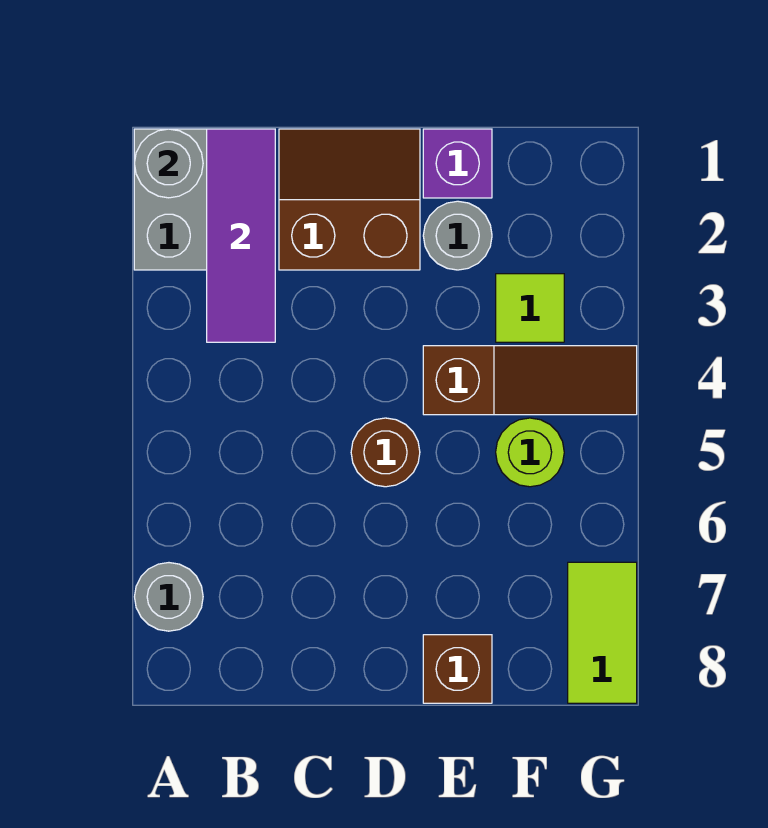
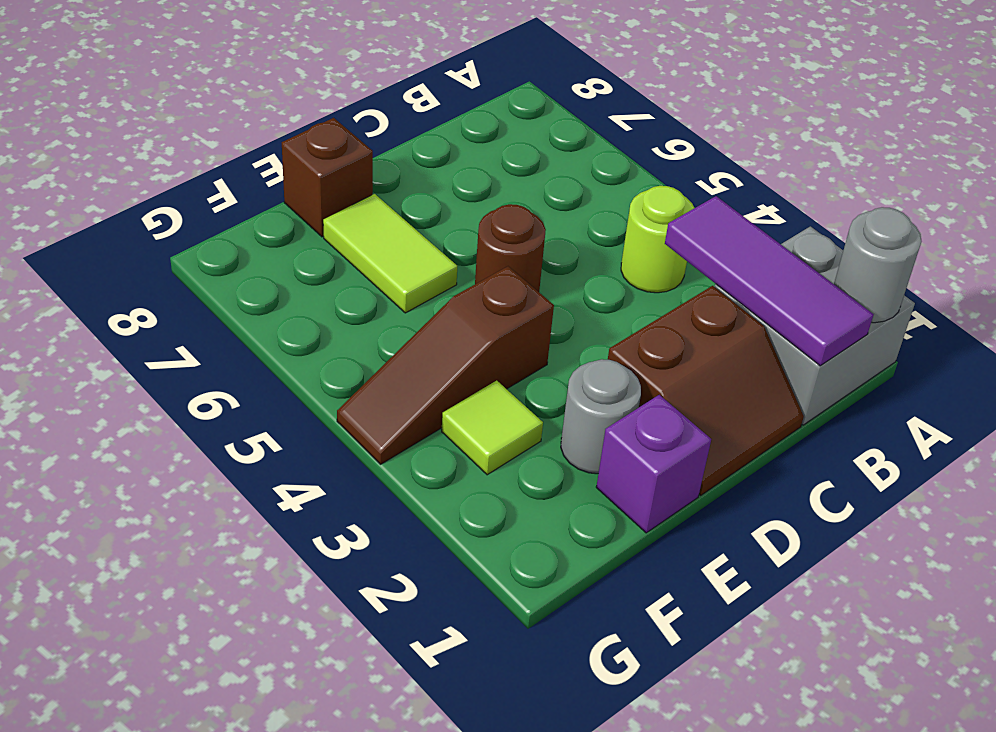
grey round brick A7 level 1 -> none
lime round brick F5 level 1 -> lime round brick B4 level 1
lime tile G7:G8 level 1 -> lime tile E6:E7 level 1

